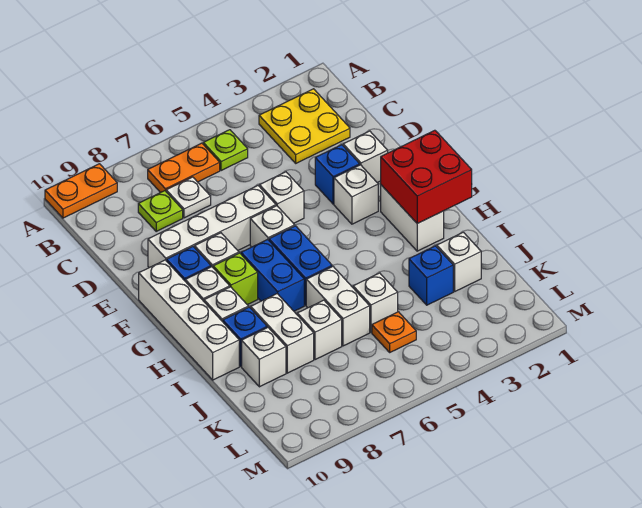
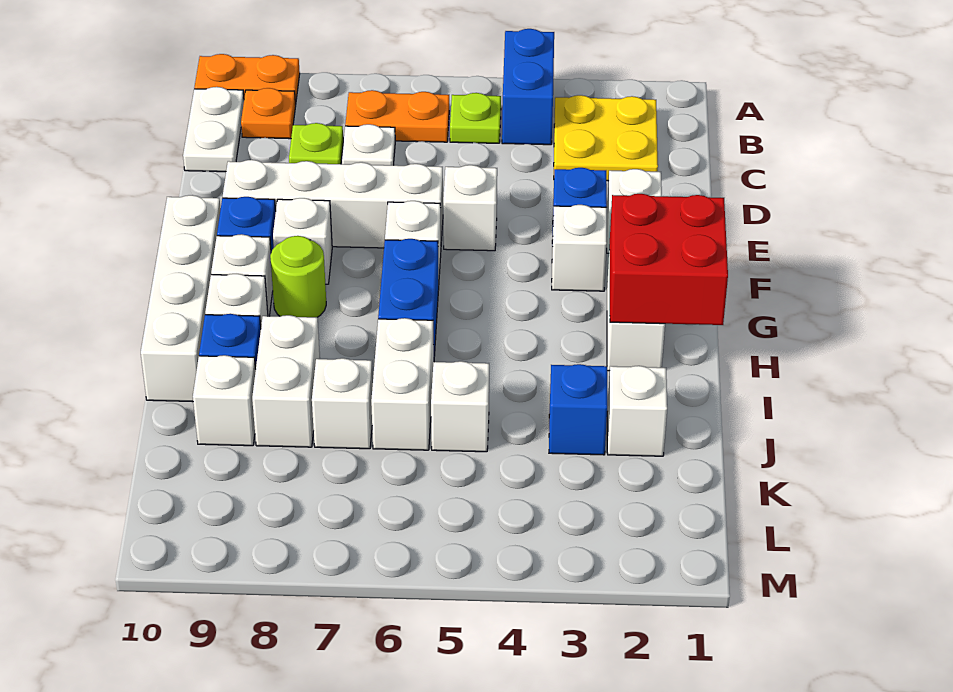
none -> white plate B10:C10 level 1
blue brick G7:H7 level 1 -> blue brick A4:B4 level 1
lime brick G8 level 1 -> lime round brick G8 level 1
orange plate K5 level 1 -> orange plate B9 level 1

